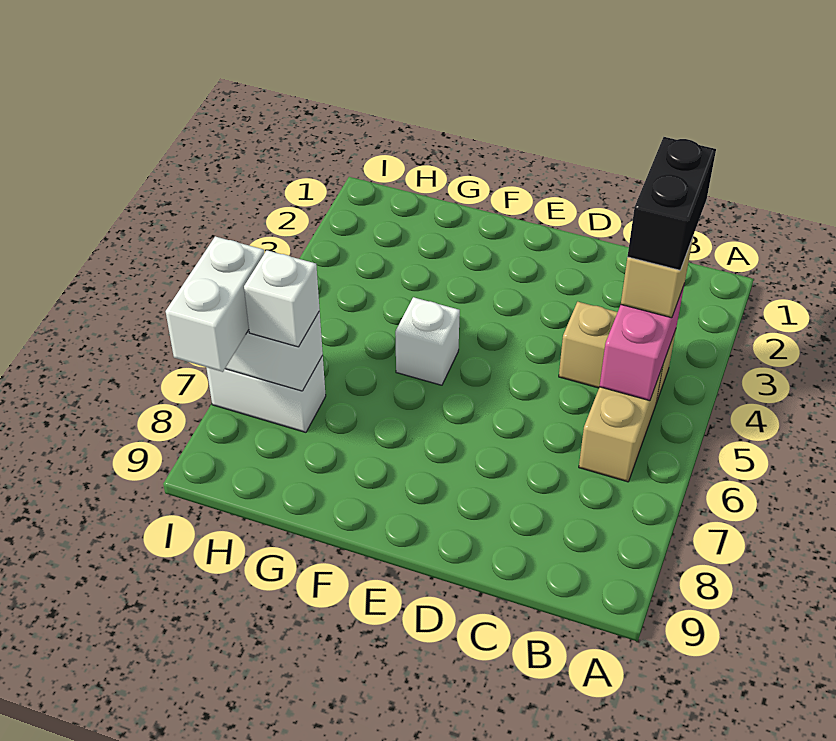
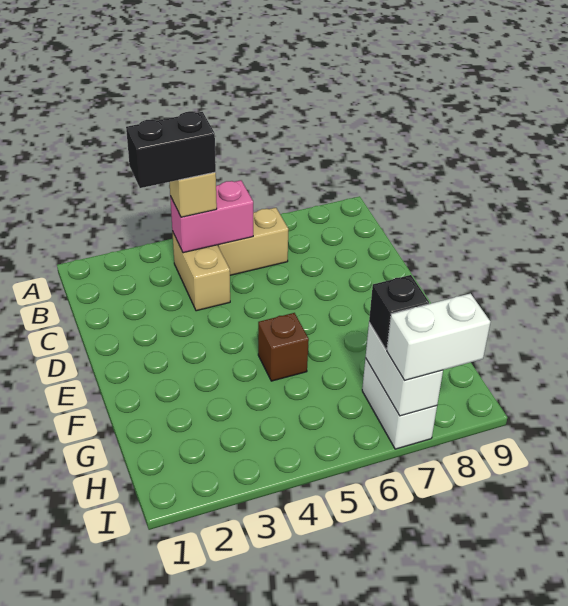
white brick F5 level 1 -> brown brick F5 level 1
white brick H7 level 3 -> black brick H7 level 3

